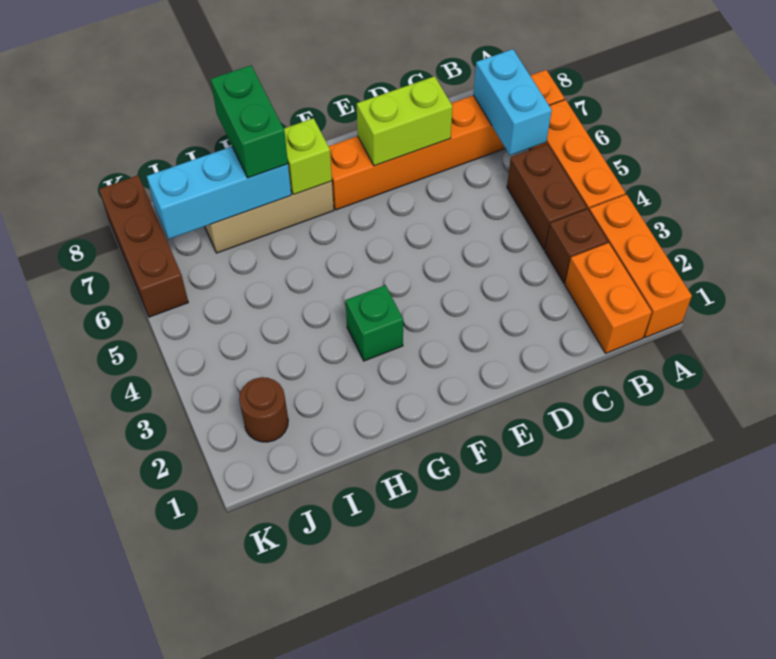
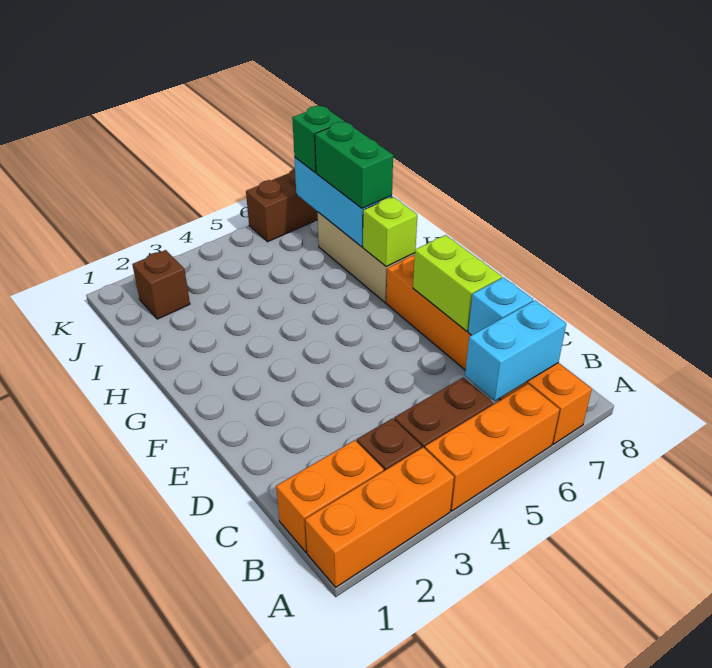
none -> cyan brick C7 level 2
green brick G3 level 1 -> green brick J7 level 3
green brick H7:H8 level 3 -> green brick H7:I7 level 3
brown round brick J2 level 1 -> brown brick J2 level 1

